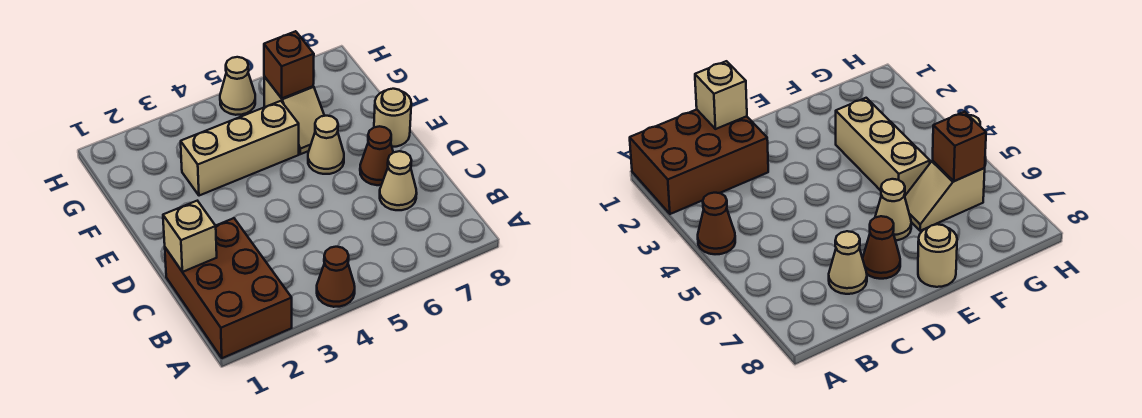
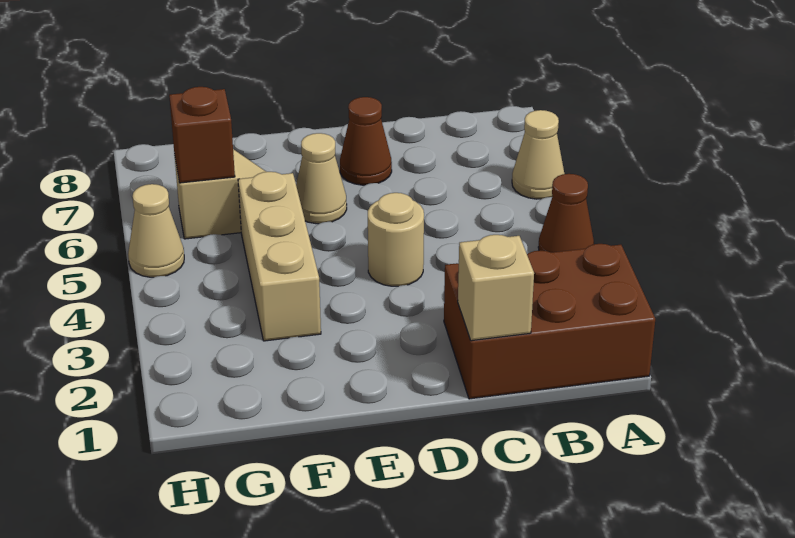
tan cone C7 level 1 -> tan cone A6 level 1
tan round brick E8 level 1 -> tan round brick D4 level 1

